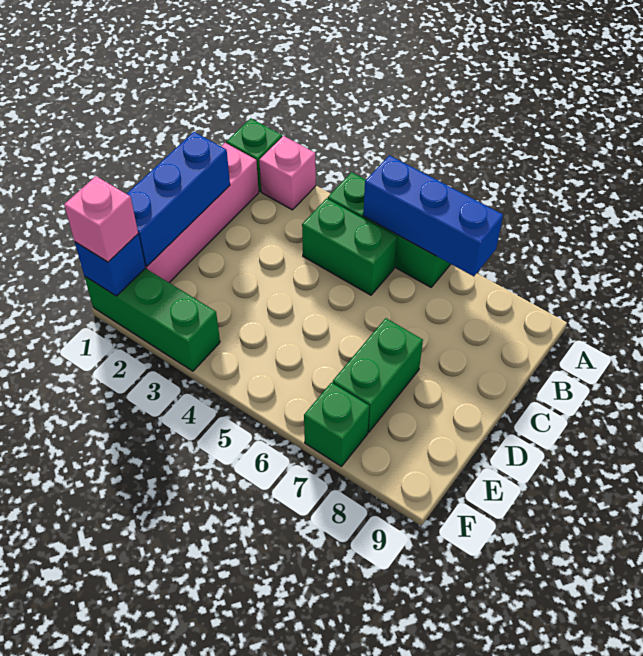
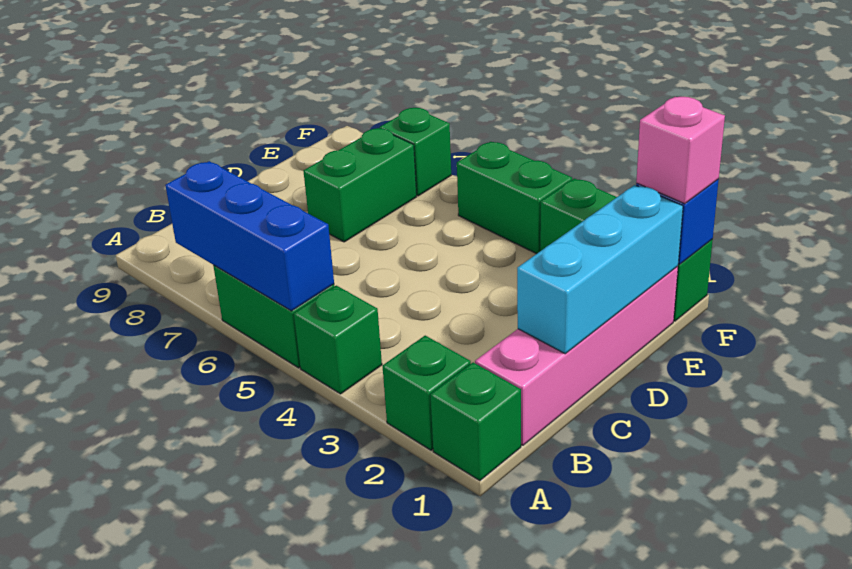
pink brick A2 level 1 -> green brick A2 level 1
green brick B4:B5 level 1 -> green brick F4:F5 level 1
blue brick C1:E1 level 2 -> cyan brick C1:E1 level 2

